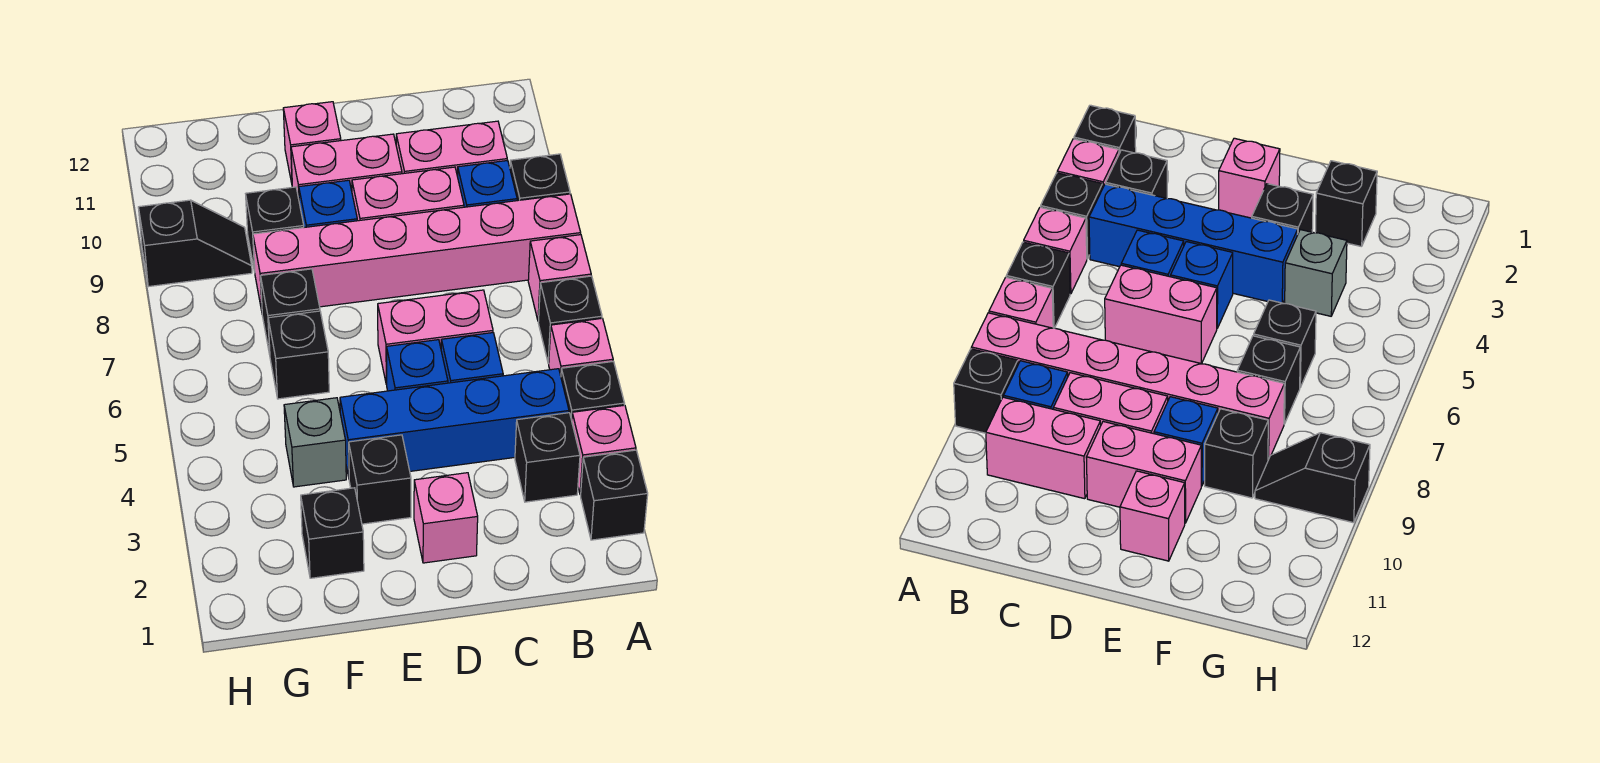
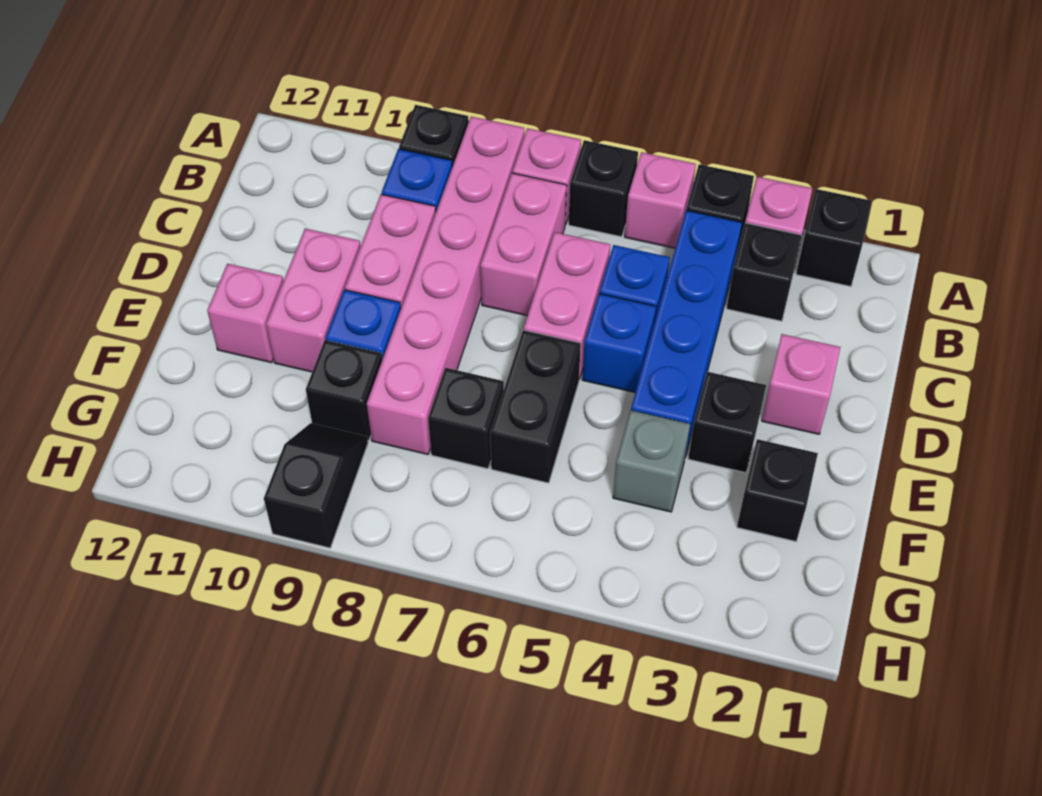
pink brick B10:C10 level 1 -> pink brick B7:C7 level 1
black brick F6 level 1 -> black brick E6:F6 level 1

